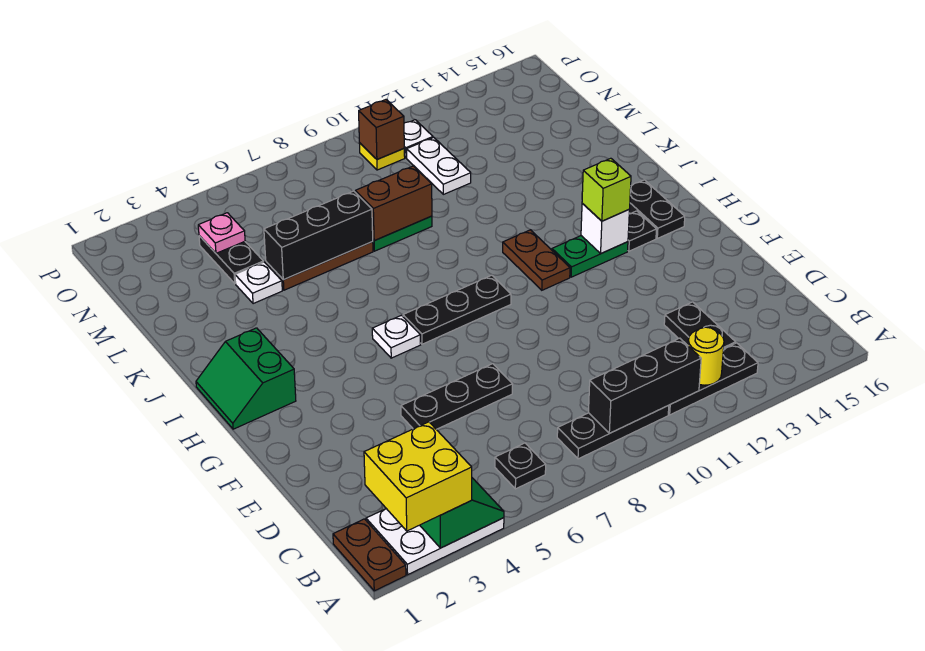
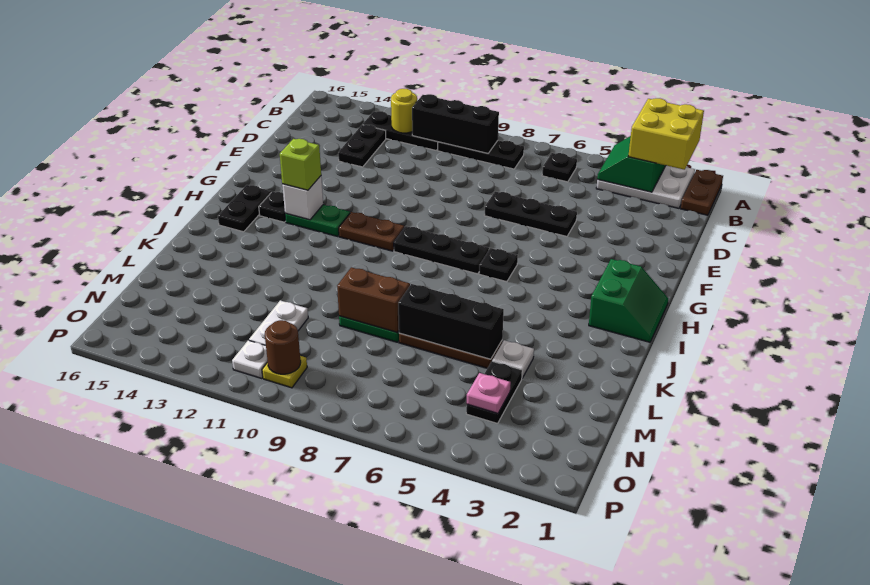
white plate H6 level 1 -> black plate H6 level 1
brown plate H11:I11 level 1 -> brown plate H10:H11 level 1
brown brick O10 level 2 -> brown round brick O10 level 2

